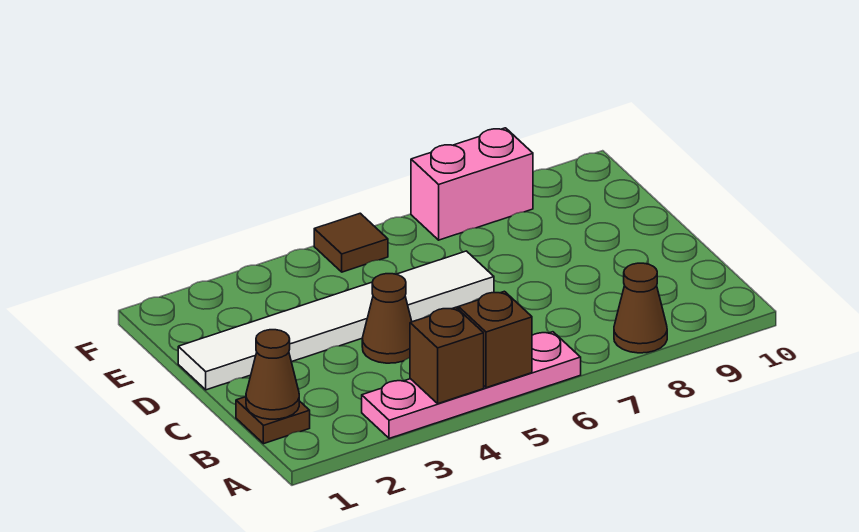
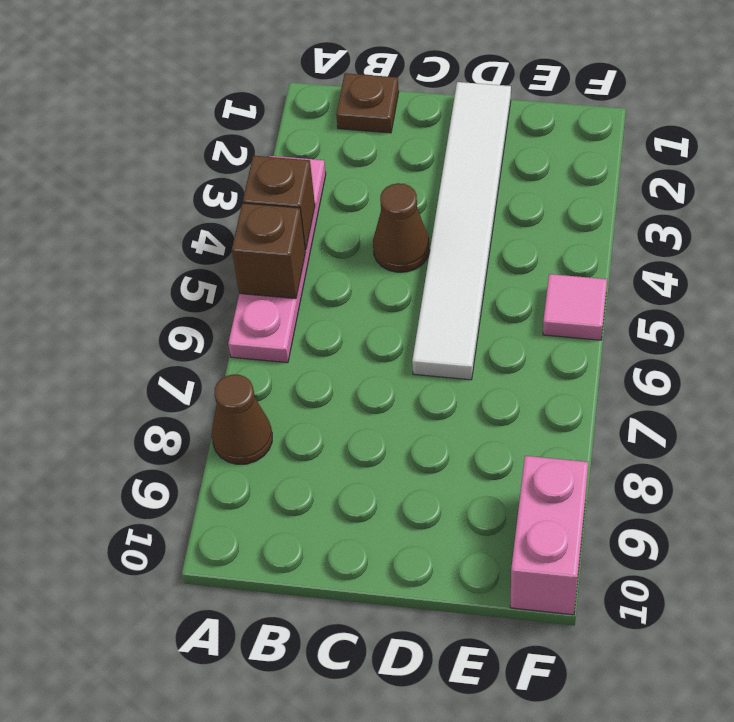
brown cone B1 level 2 -> none
brown tile F5 level 1 -> pink tile F5 level 1
pink brick F7:F8 level 1 -> pink brick F9:F10 level 1

